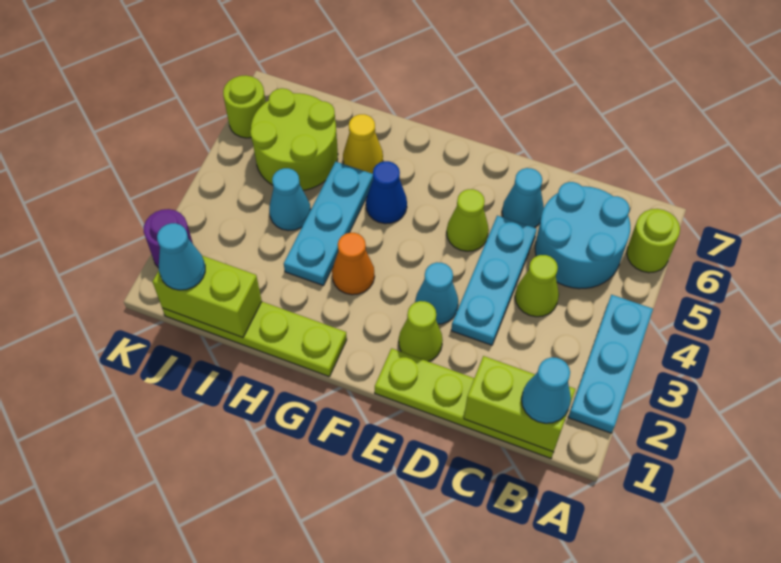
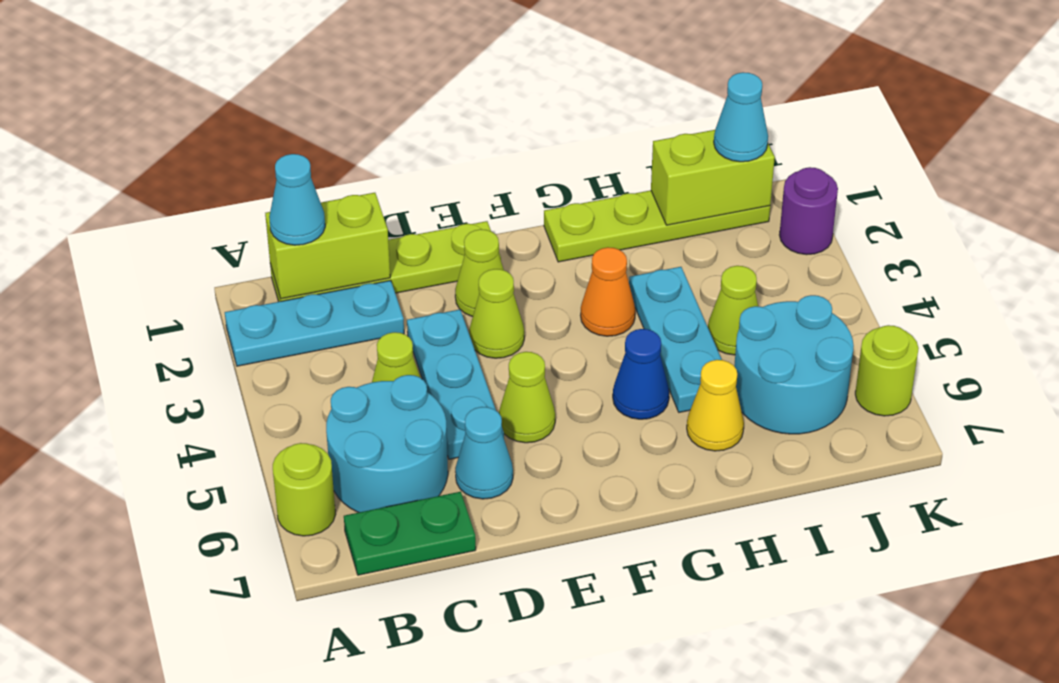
cyan plate A2:A4 level 1 -> cyan plate A2:C2 level 1
none -> green plate B7:C7 level 1
cyan cone E3 level 1 -> lime cone E3 level 1
cyan cone I4 level 1 -> lime cone I4 level 1
lime round brick I5:J6 level 1 -> cyan round brick I5:J6 level 1

